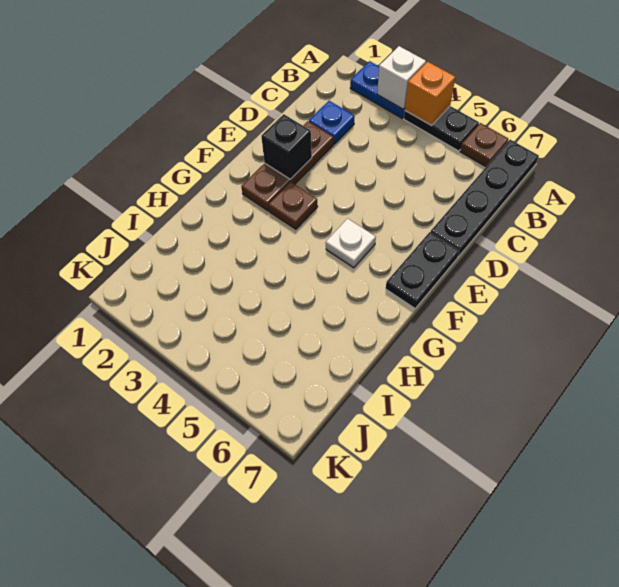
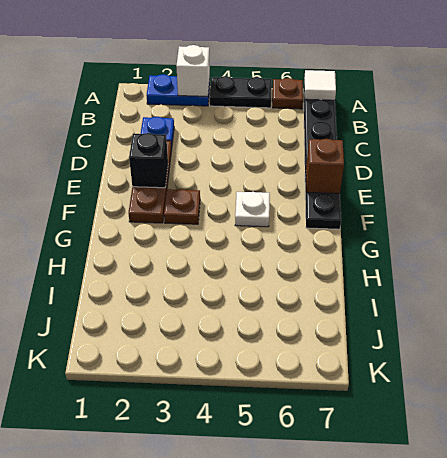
orange brick A4 level 2 -> none
none -> white tile A7 level 2
none -> brown brick E7 level 2

